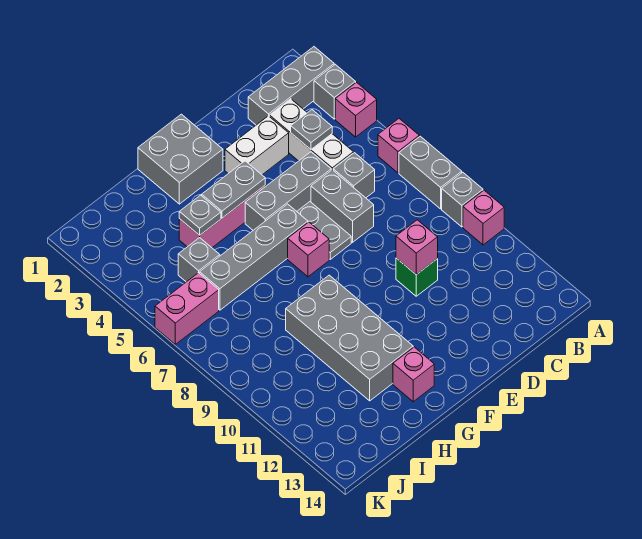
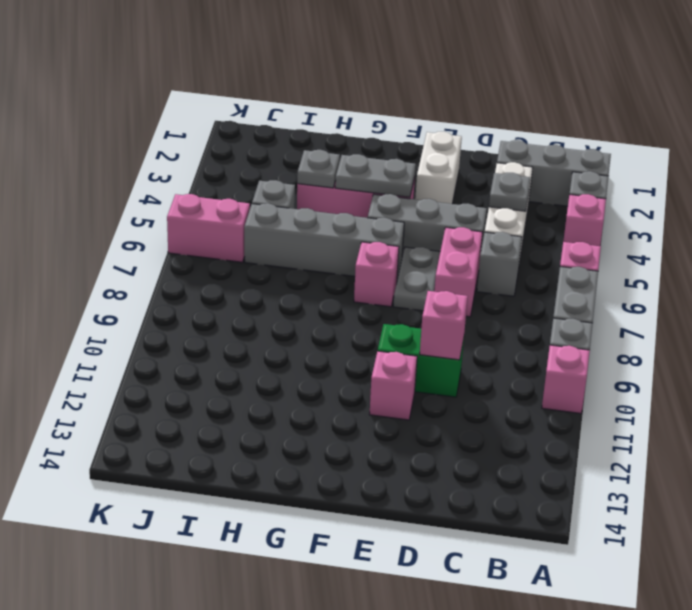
white brick D3:E3 level 1 -> white brick E2:E3 level 1
grey brick D6:D7 level 1 -> pink brick D6:D7 level 1
green brick D10 level 1 -> green brick D10:E10 level 1
grey brick F1:G2 level 1 -> none
grey brick G9:H12 level 1 -> none
pink brick G13 level 1 -> pink brick E11 level 1

